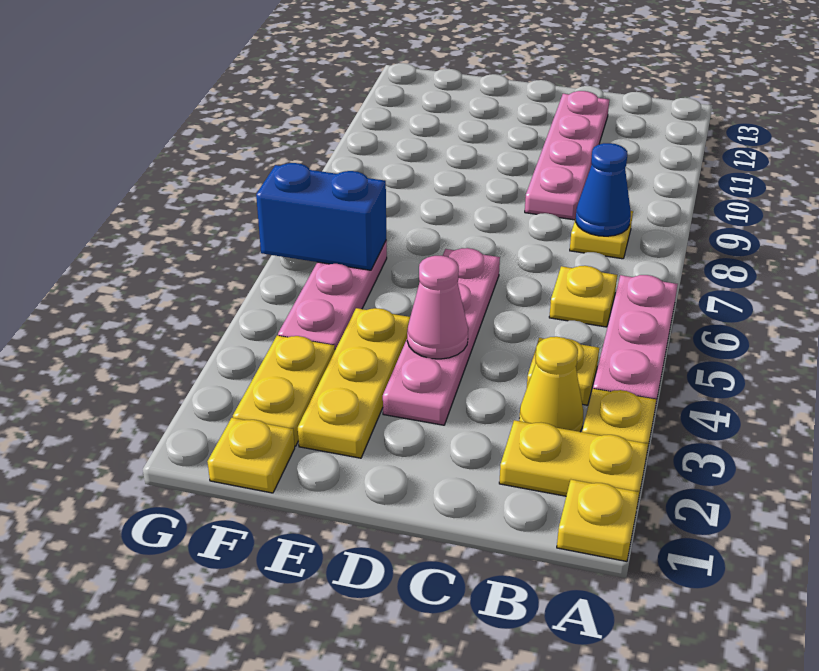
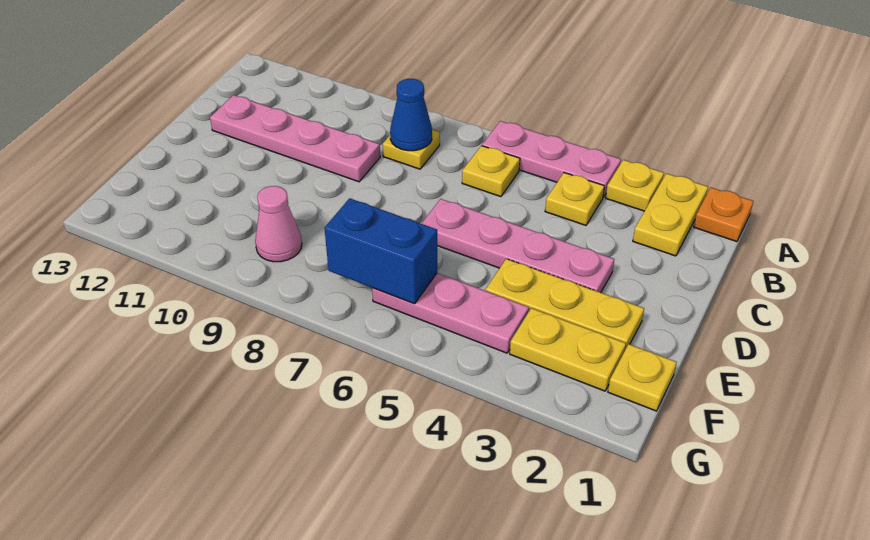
yellow plate A1 level 1 -> orange plate A1 level 1
yellow cone B3 level 1 -> none
pink cone D4 level 2 -> pink cone F9 level 1
blue brick F6:G6 level 2 -> blue brick F6:F7 level 2

